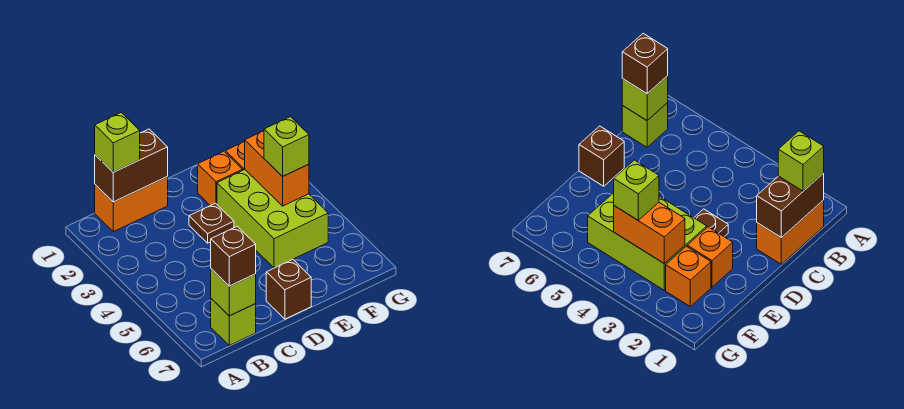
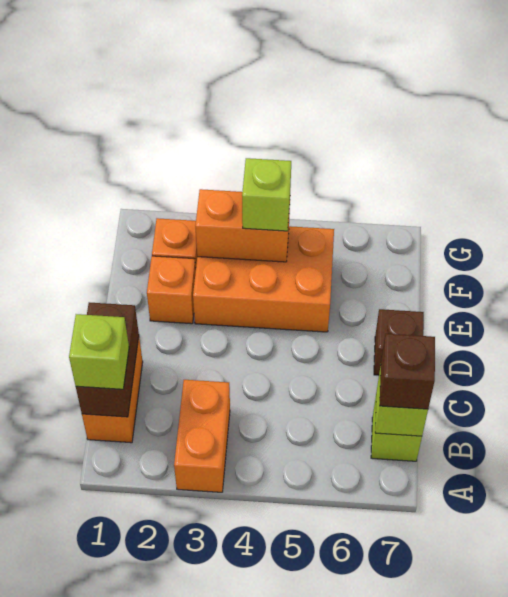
none -> orange brick A3:B3 level 1
brown plate D3 level 1 -> none
lime brick E3:F5 level 1 -> orange brick E3:F5 level 1

